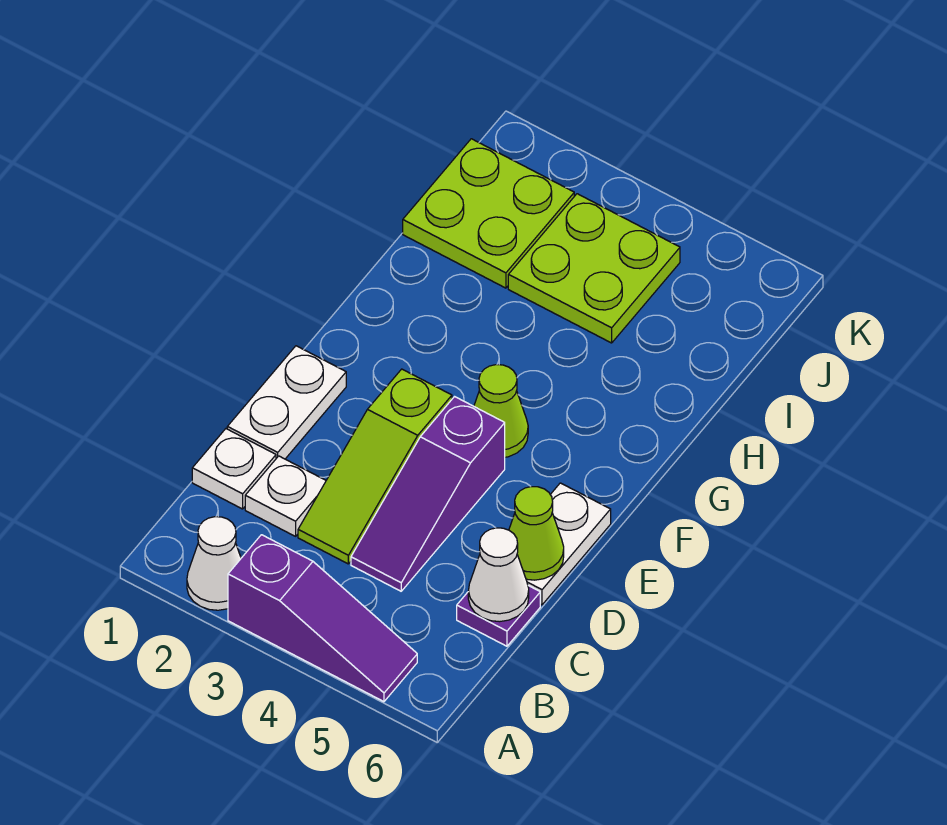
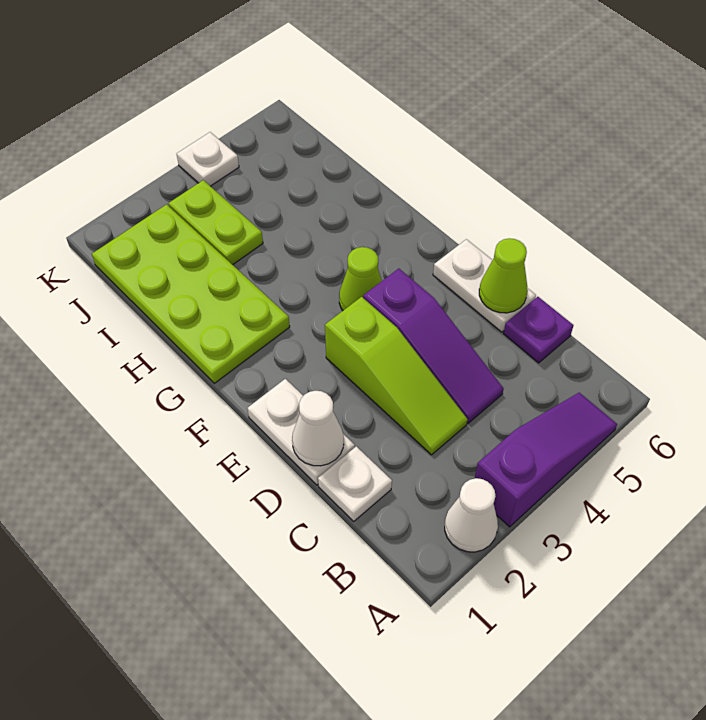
white plate C2 level 1 -> white plate K4 level 1
white cone C6 level 2 -> white cone D1 level 2
lime plate I1:J2 level 1 -> lime plate G1:J2 level 1
lime plate I3:J4 level 1 -> lime plate I3:J3 level 1

